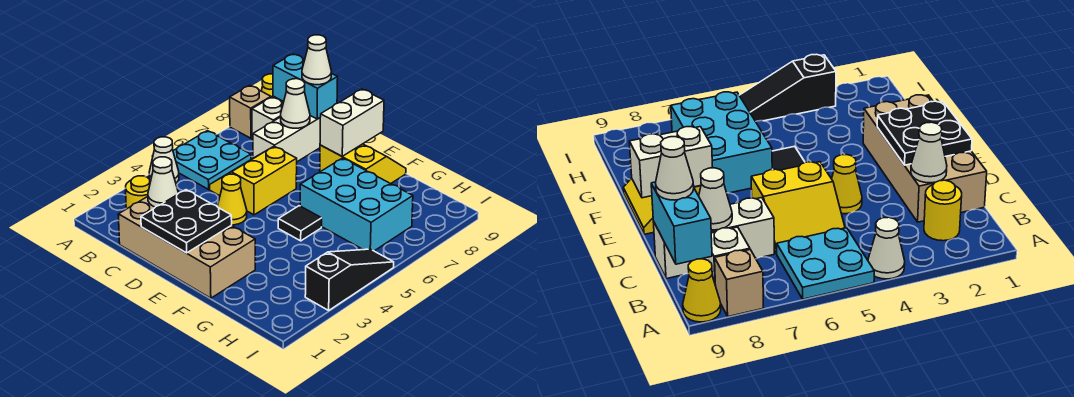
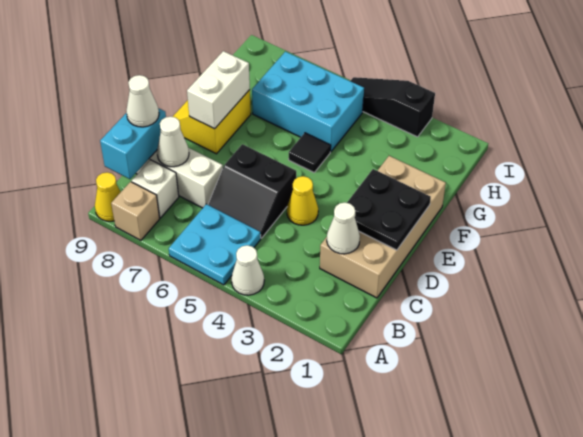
yellow round brick B2 level 1 -> none
yellow slope C5:D6 level 1 top D -> black slope C5:D6 level 1 top D
white brick E8:E9 level 2 -> white brick E8:F8 level 2
cyan brick F6:H7 level 1 -> cyan brick G5:H7 level 1

